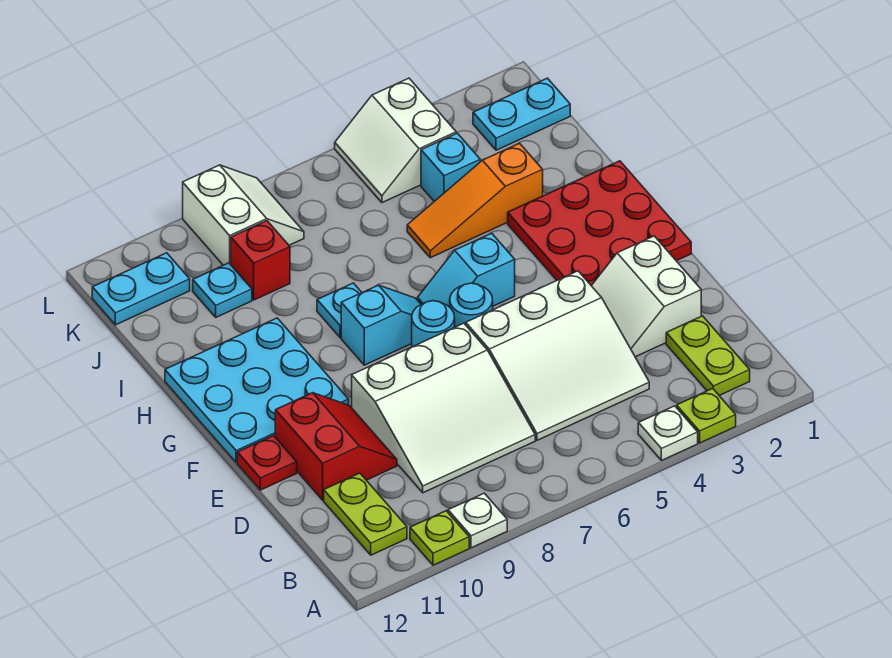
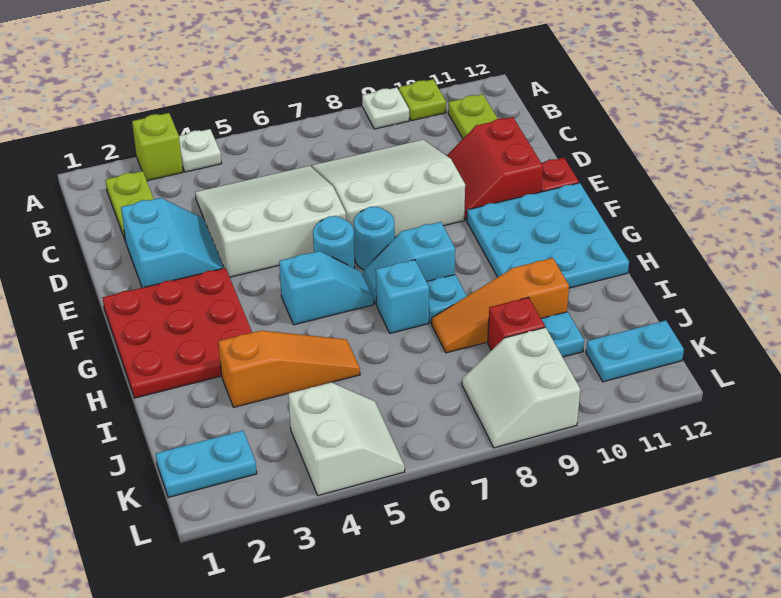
lime plate A3 level 1 -> lime brick A3 level 1
white slope D2:E3 level 1 top 2 -> cyan slope D2:E3 level 1 top 2
none -> orange slope I8:I10 level 1 top 10
cyan brick J4 level 1 -> cyan brick H7 level 1

